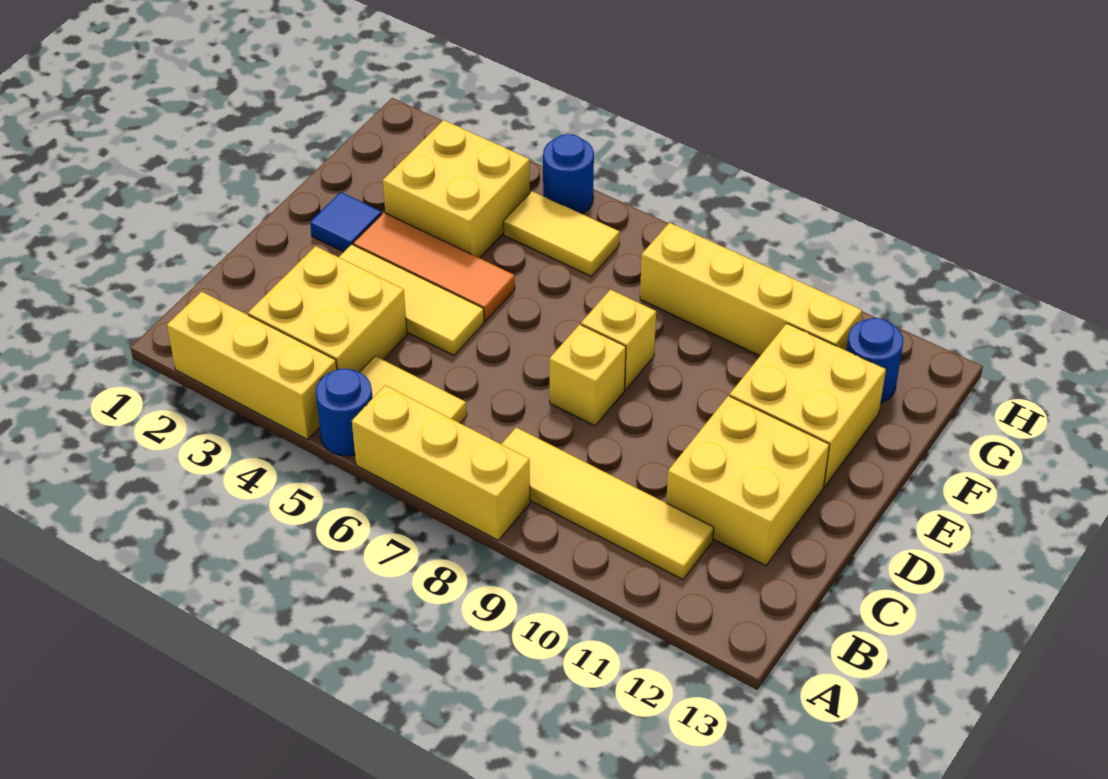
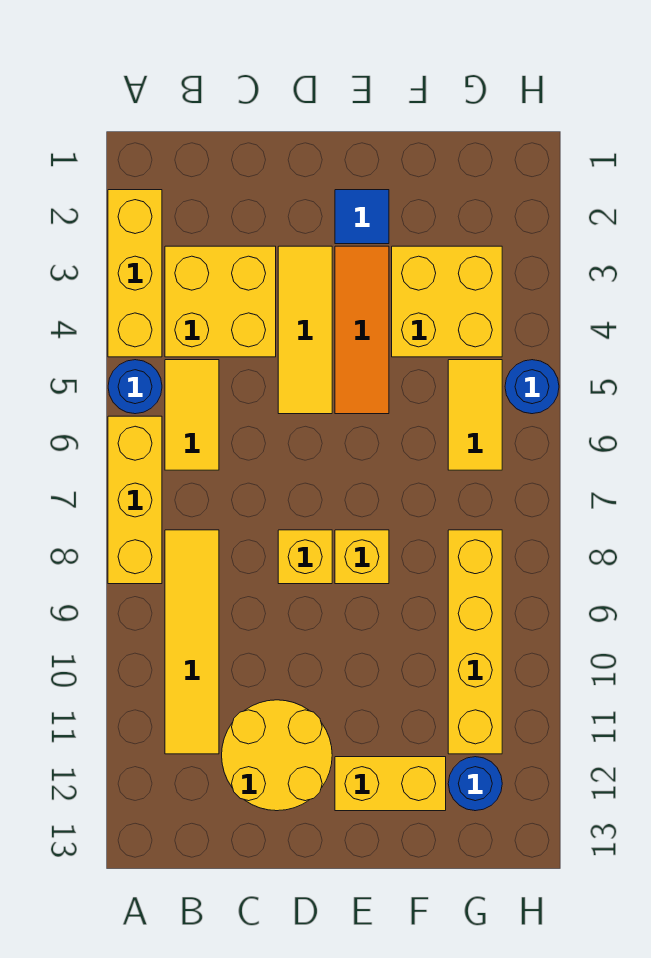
yellow brick C11:D12 level 1 -> yellow round brick C11:D12 level 1
yellow brick E11:F12 level 1 -> yellow brick E12:F12 level 1

